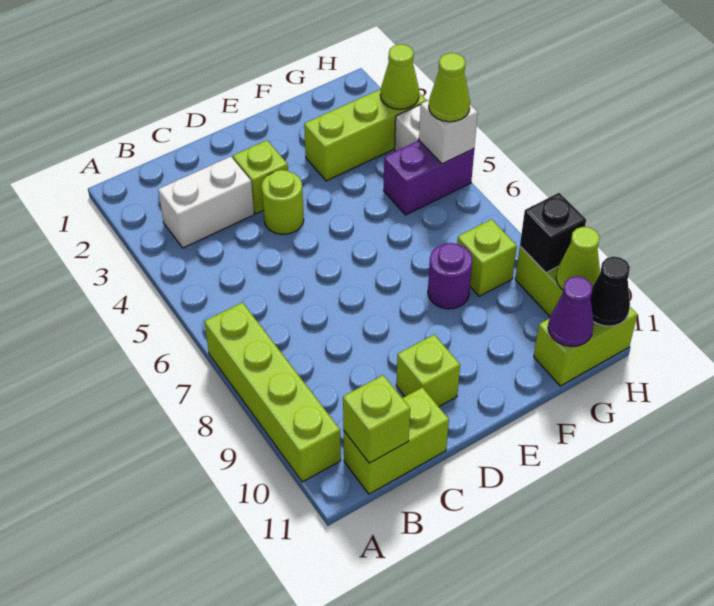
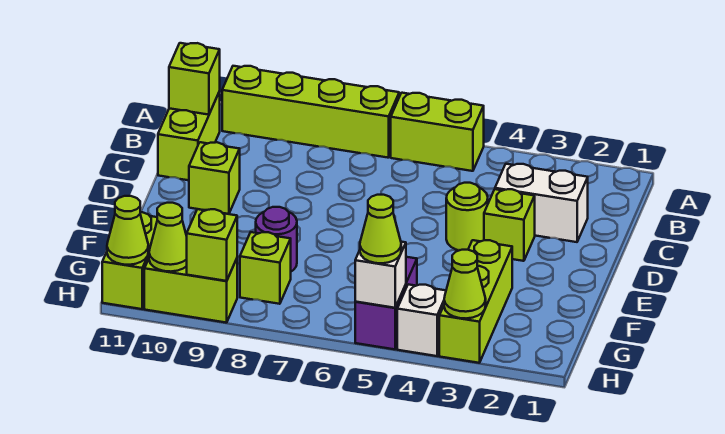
none -> lime brick A5:A6 level 1
white brick B3:C3 level 1 -> white brick C2:C3 level 1
purple cone G11 level 2 -> none
black brick H9 level 2 -> lime brick H9 level 2
black cone H11 level 2 -> lime cone H11 level 2

